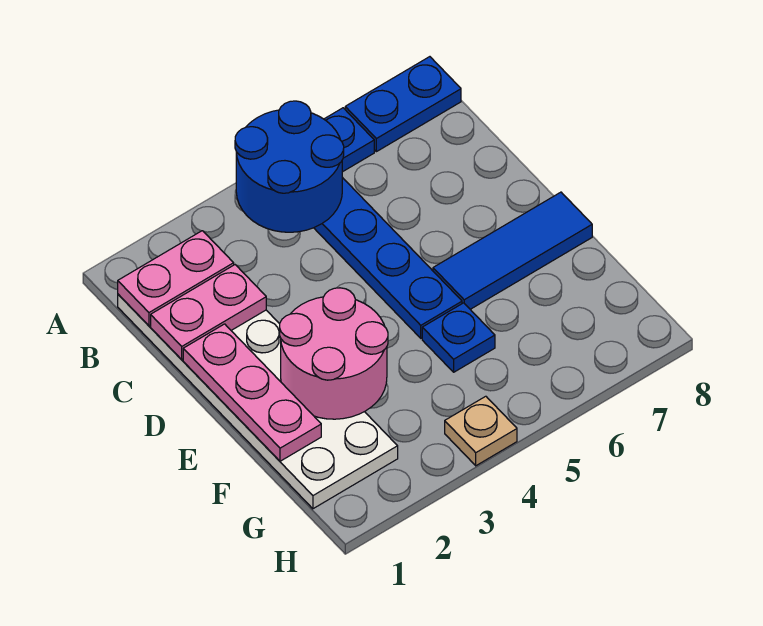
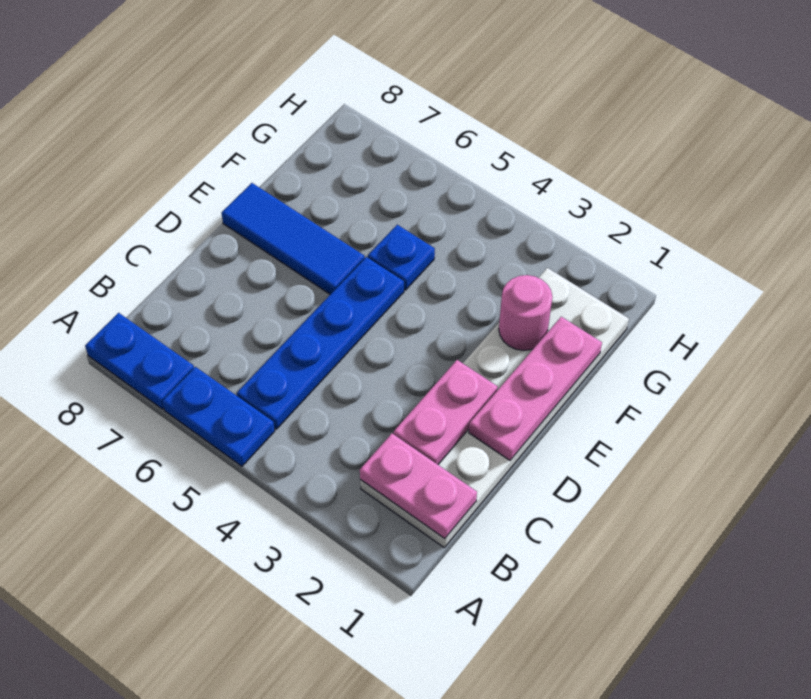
blue round brick A4:B5 level 2 -> none
pink plate C1:C2 level 2 -> pink plate C2:D2 level 2
pink round brick E2:F3 level 2 -> pink round brick F2 level 2
tan plate H4 level 1 -> none

